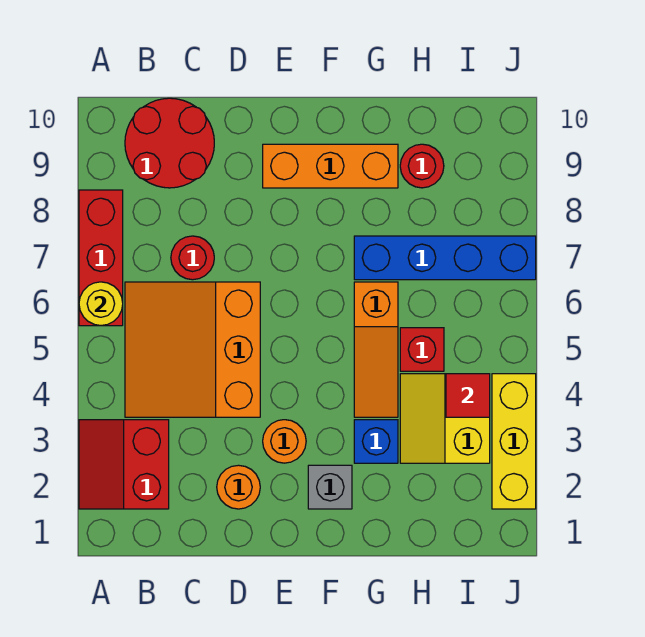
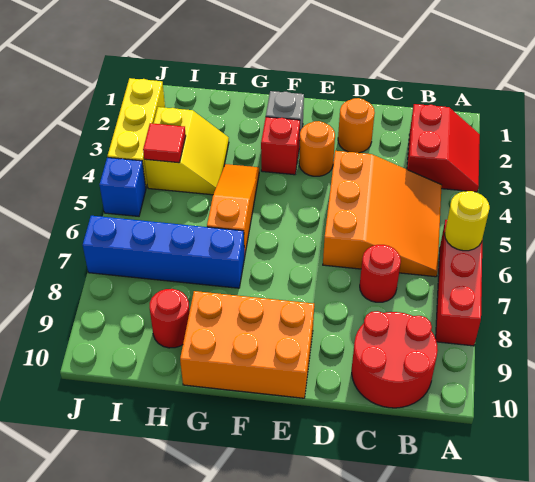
orange brick E9:G9 level 1 -> orange brick E9:G10 level 1
blue brick G3 level 1 -> blue brick J5 level 1
red brick H5 level 1 -> red brick F3 level 1

